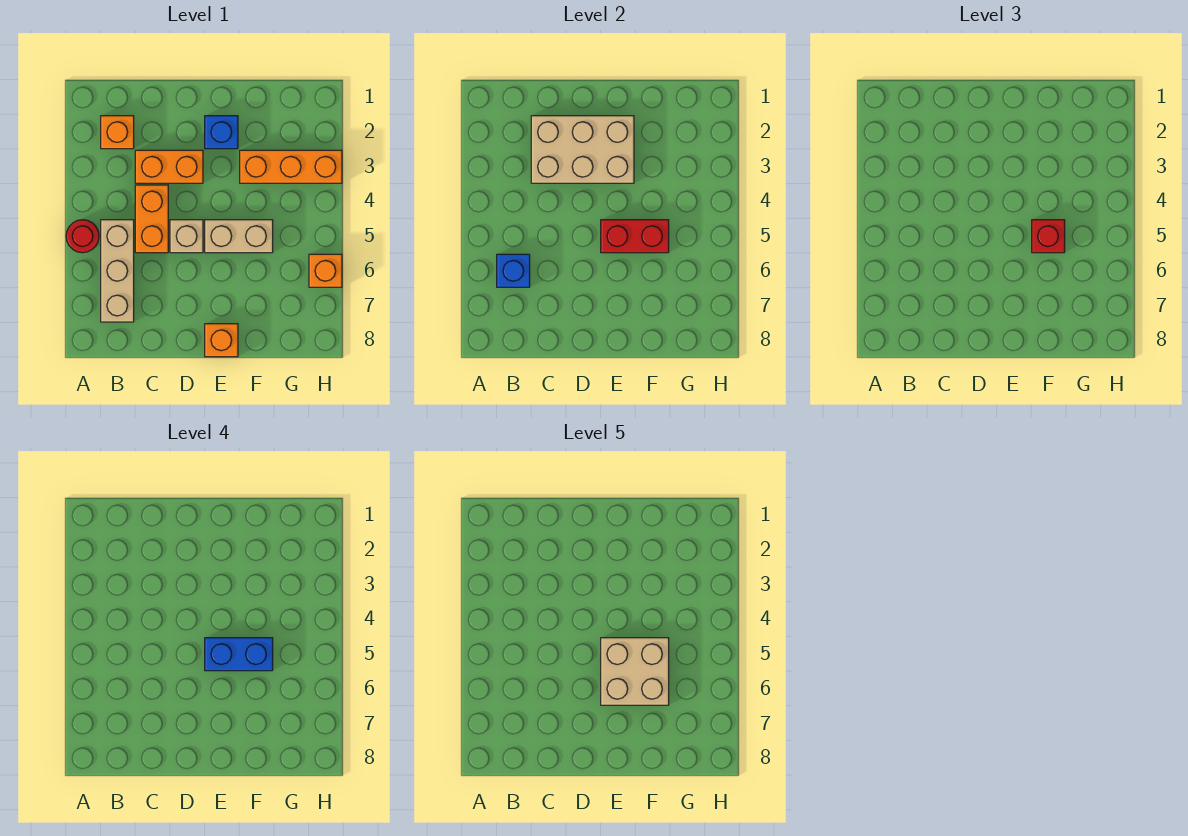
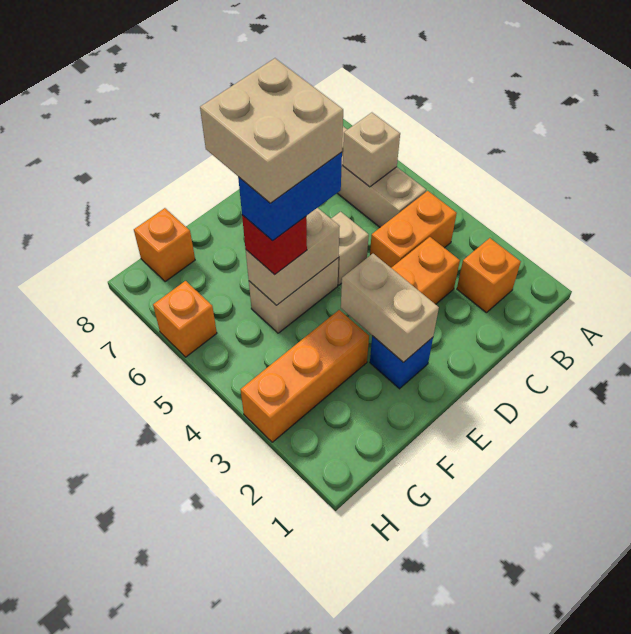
red round brick A5 level 1 -> none
blue brick B6 level 2 -> tan brick B6 level 2
tan brick C2:E3 level 2 -> tan brick E2:E3 level 2
orange brick C4:C5 level 1 -> orange brick B4:C4 level 1
red brick E5:F5 level 2 -> tan brick E5:F5 level 2
orange brick E8 level 1 -> orange brick G8 level 1

